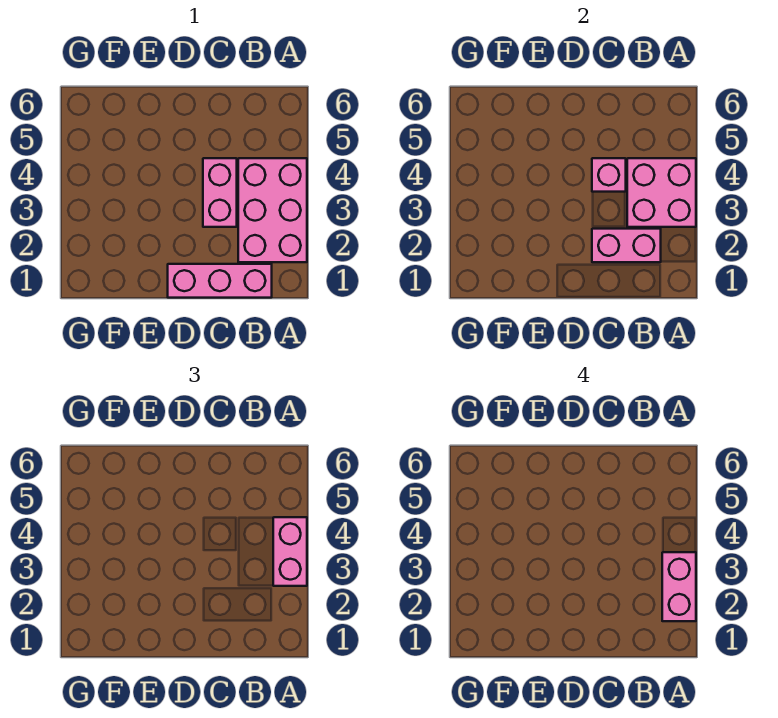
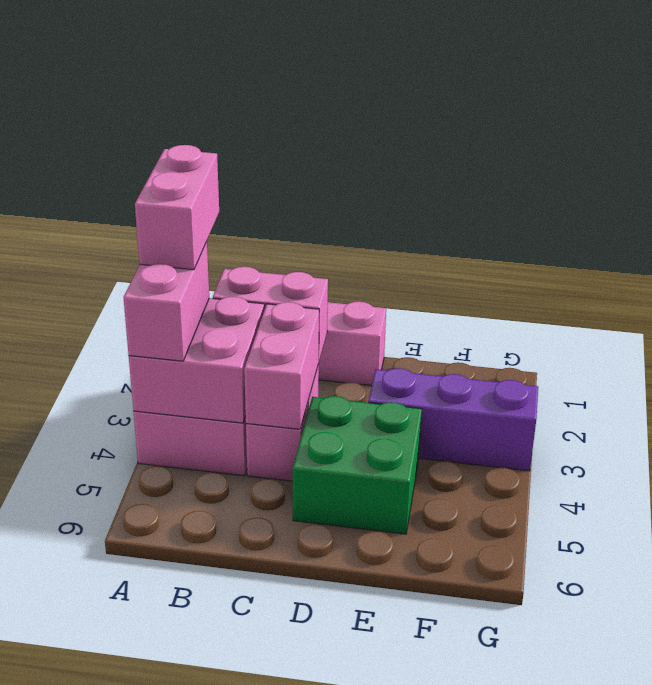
pink brick C4 level 2 -> pink brick C3:C4 level 2
none -> green brick D4:E5 level 1
none -> purple brick E3:G3 level 1

